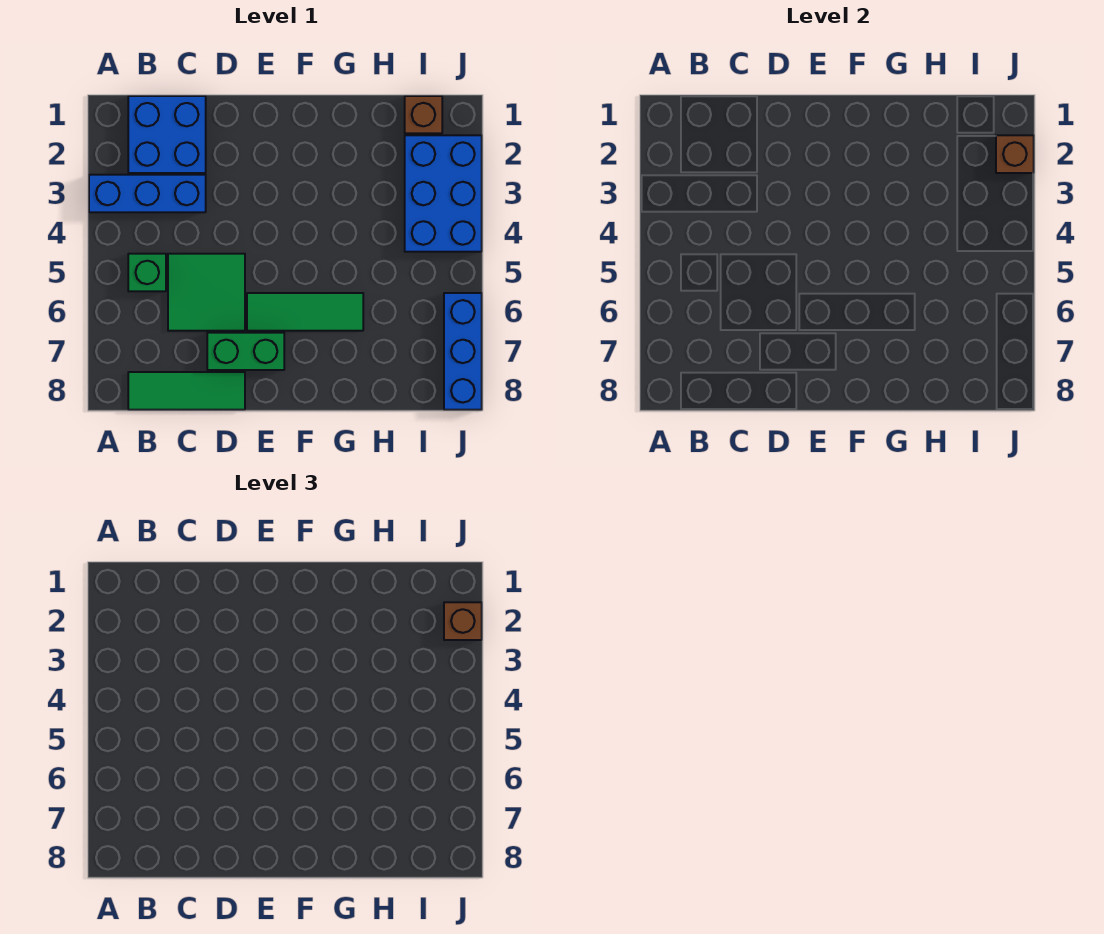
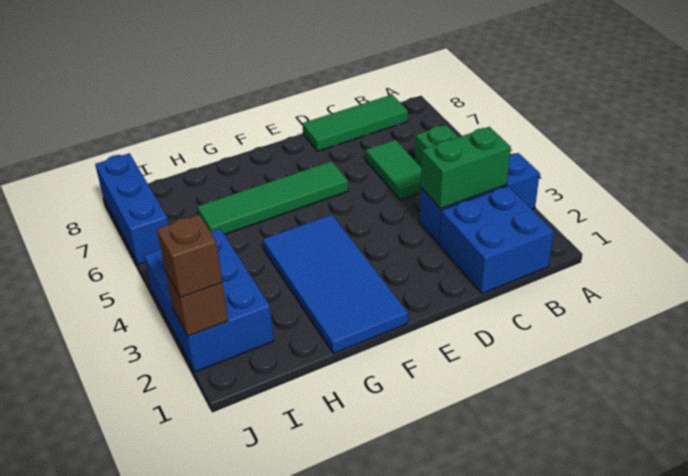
green tile C5:D6 level 1 -> green tile C5:C6 level 1
green brick D7:E7 level 1 -> green brick B3:C3 level 2
green tile E6:G6 level 1 -> green tile E6:H6 level 1
none -> blue tile F1:G4 level 1
brown brick I1 level 1 -> none

